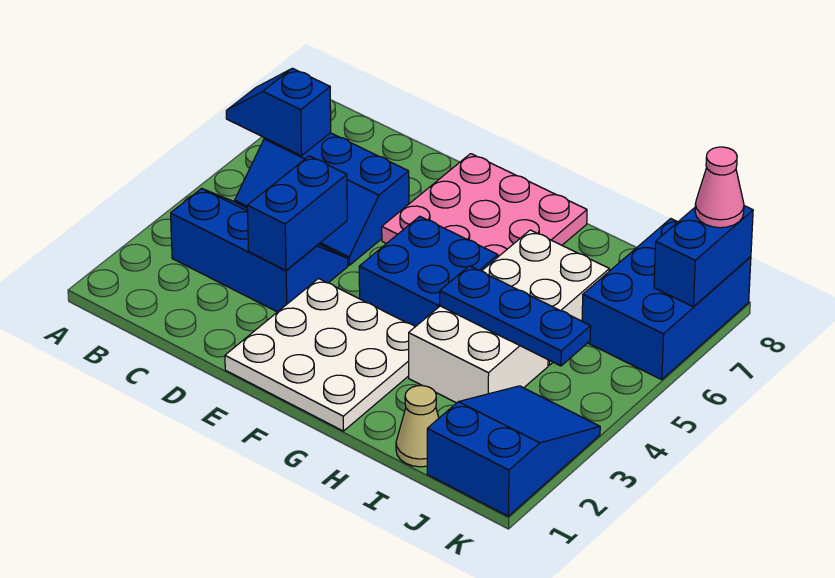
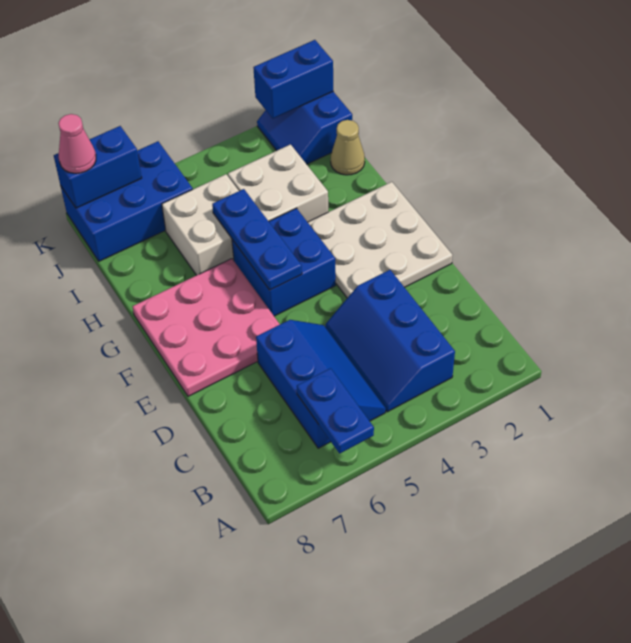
blue slope A6:B6 level 2 top B -> blue plate A6:B6 level 2
blue brick D3:D4 level 2 -> blue brick K1:K2 level 2
blue plate H4:J4 level 2 -> blue plate F5:H5 level 2
blue slope J1:K3 level 1 top 1 -> blue slope J1:K2 level 1 top 1

